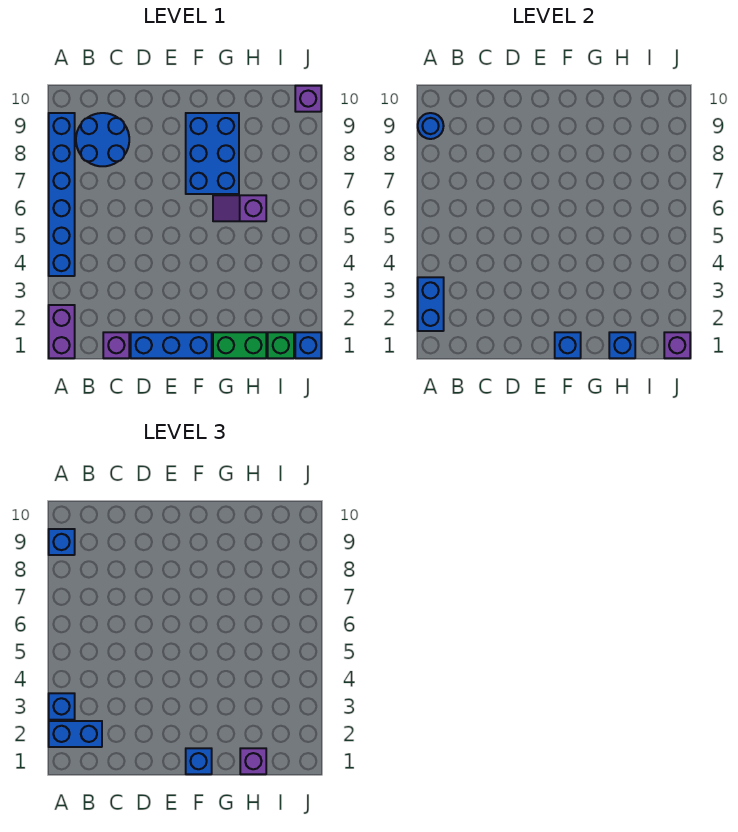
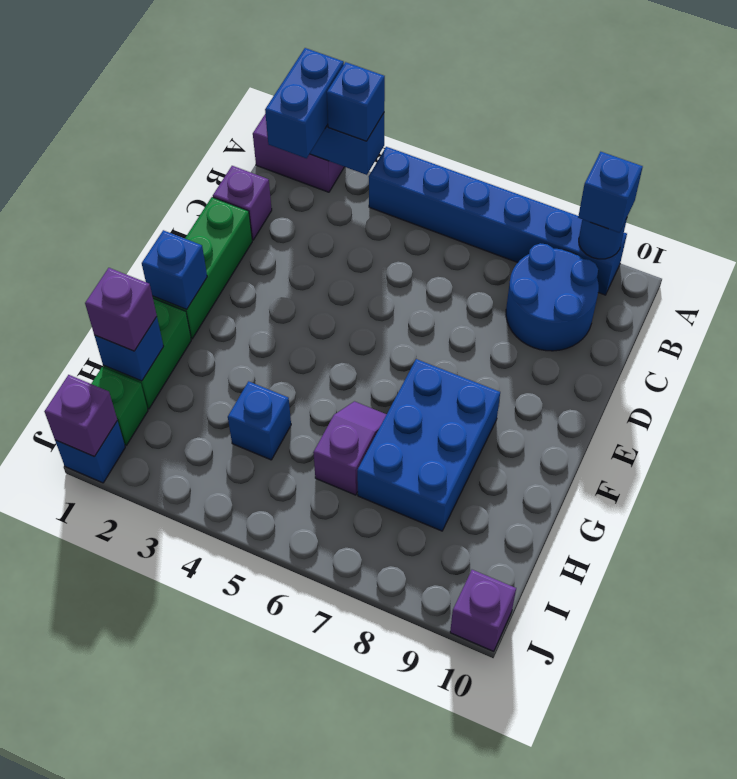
blue brick D1:F1 level 1 -> green brick D1:F1 level 1
blue brick F1 level 3 -> blue brick H4 level 1
blue brick F7:G9 level 1 -> blue brick F7:H8 level 1

